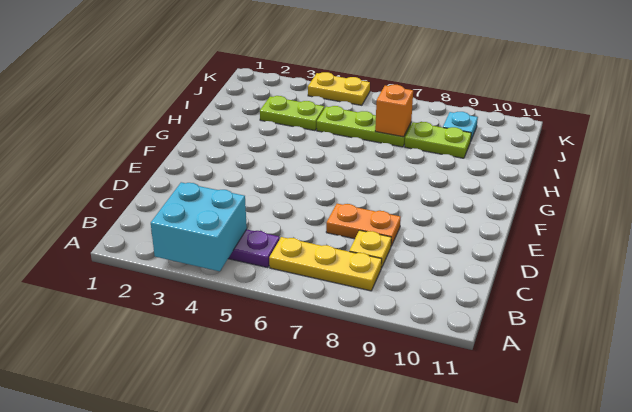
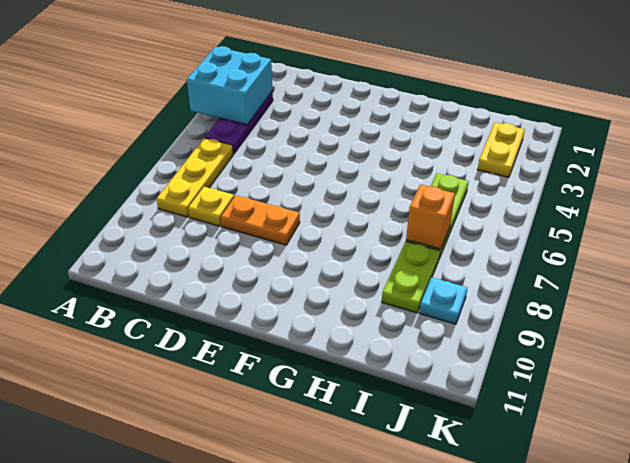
orange plate D7:D8 level 1 -> orange plate D8:E8 level 1
lime plate I3:I4 level 1 -> none
yellow plate K4:K5 level 1 -> yellow plate J2:J3 level 1

